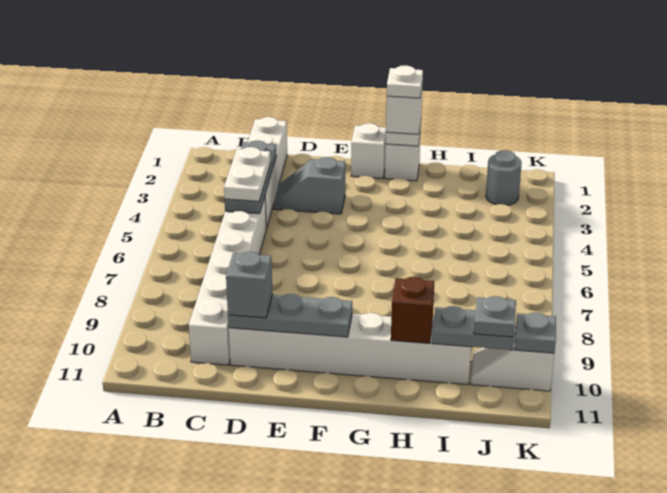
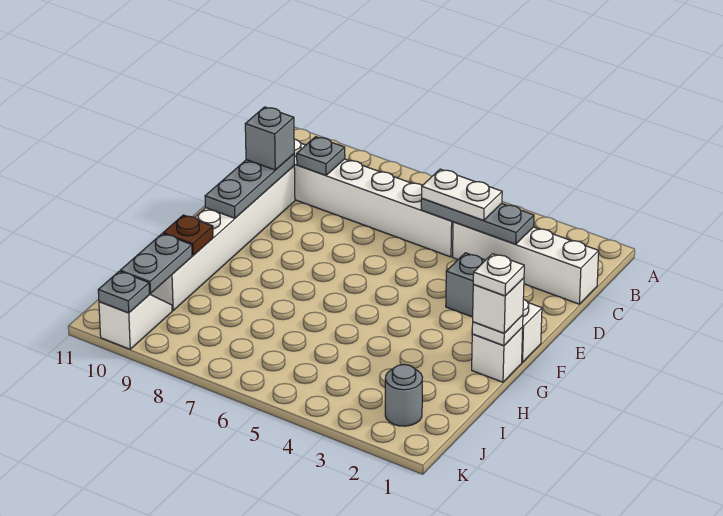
brown brick H10 level 2 -> brown plate H10 level 2
grey plate J10 level 3 -> grey plate C9 level 2

